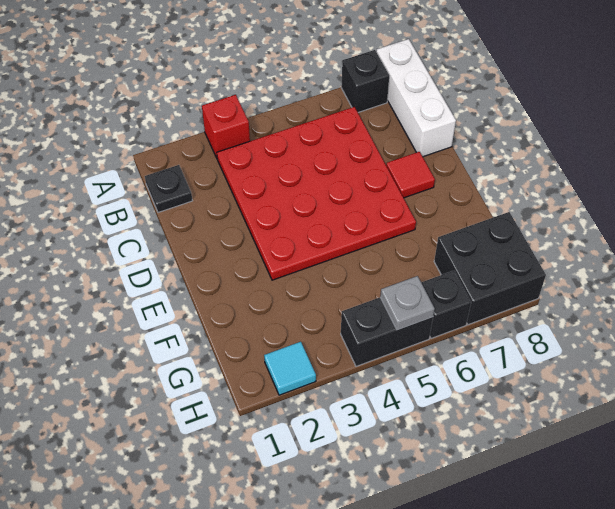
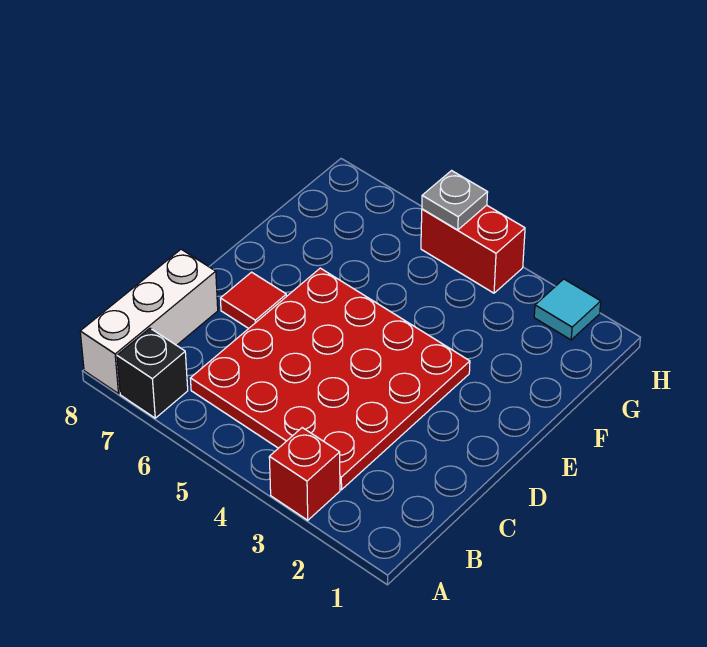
black plate B1 level 1 -> none
black brick G7:H8 level 1 -> none
black brick H4:H5 level 1 -> red brick H4:H5 level 1
black brick H6 level 1 -> none

